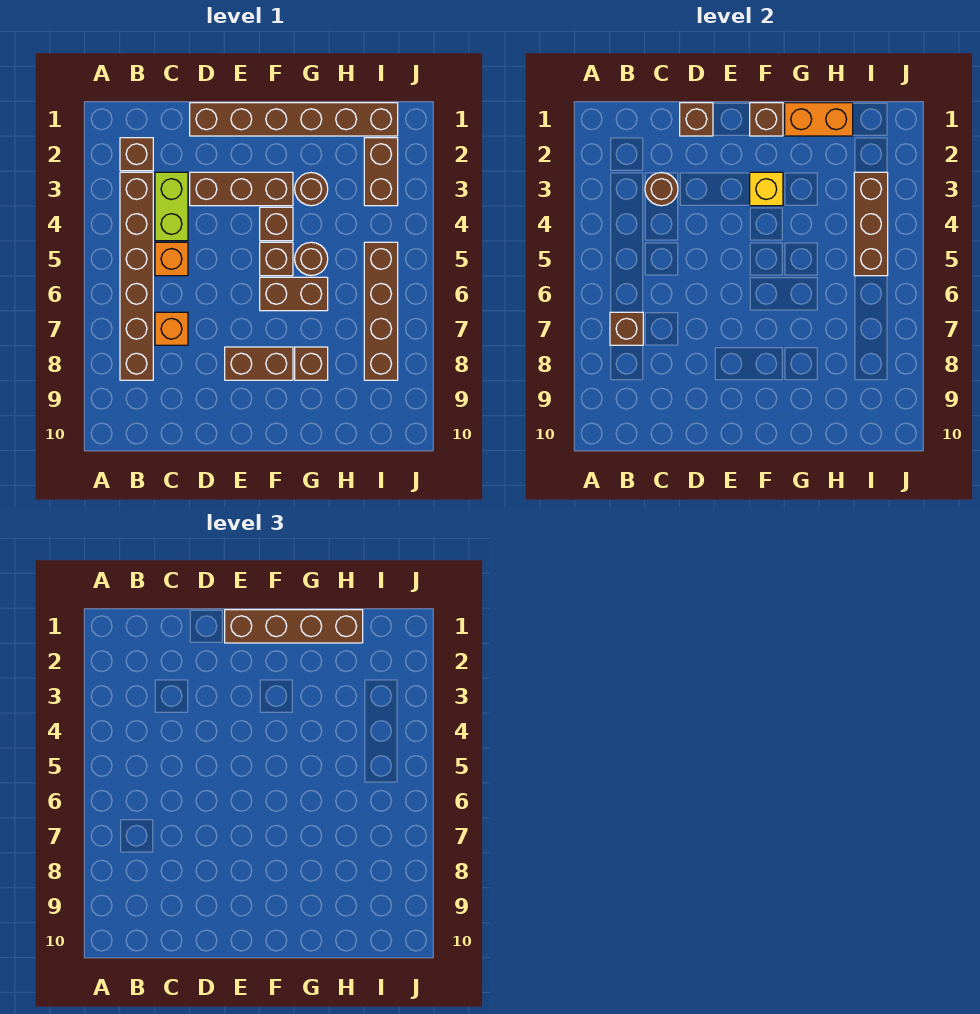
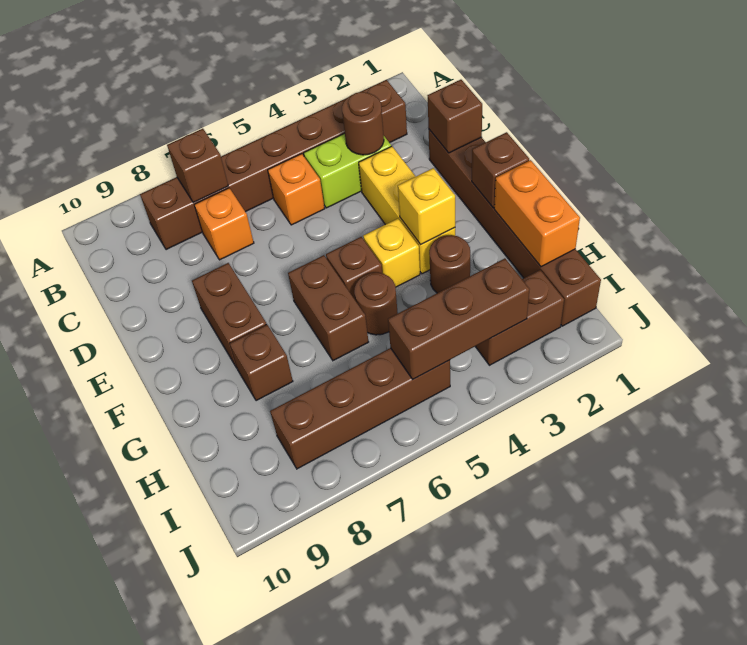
brown brick D3:F3 level 1 -> yellow brick D3:F3 level 1
brown brick E1:H1 level 3 -> none
brown brick F4 level 1 -> yellow brick F4 level 1

